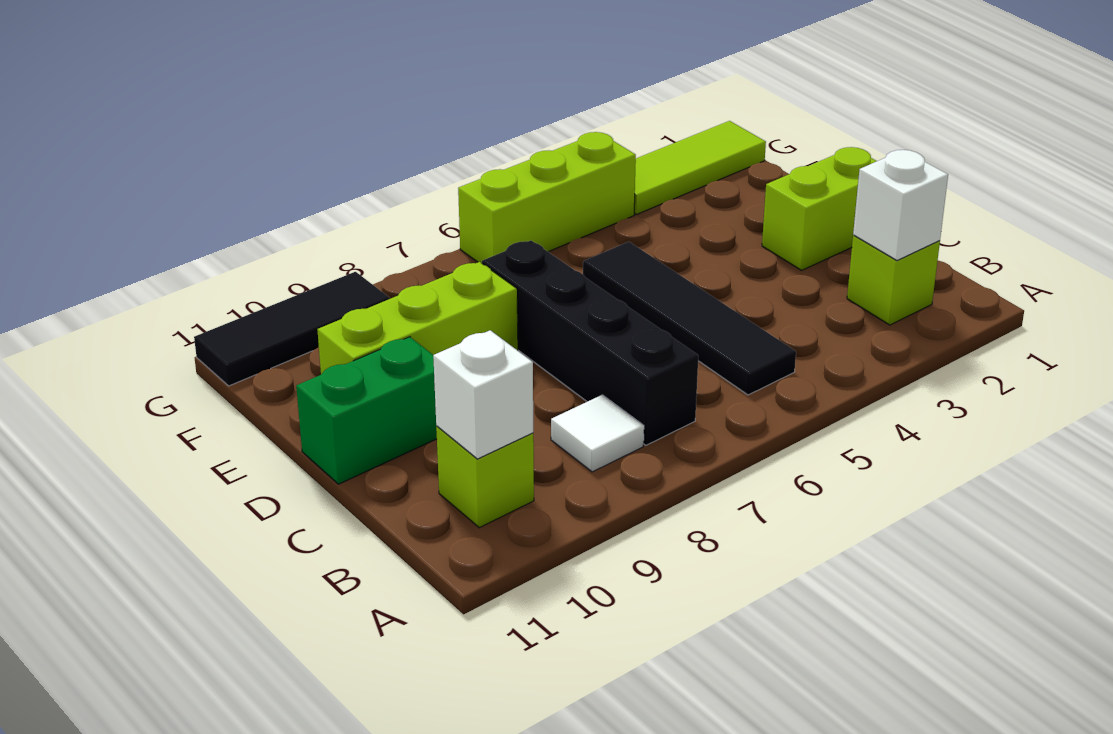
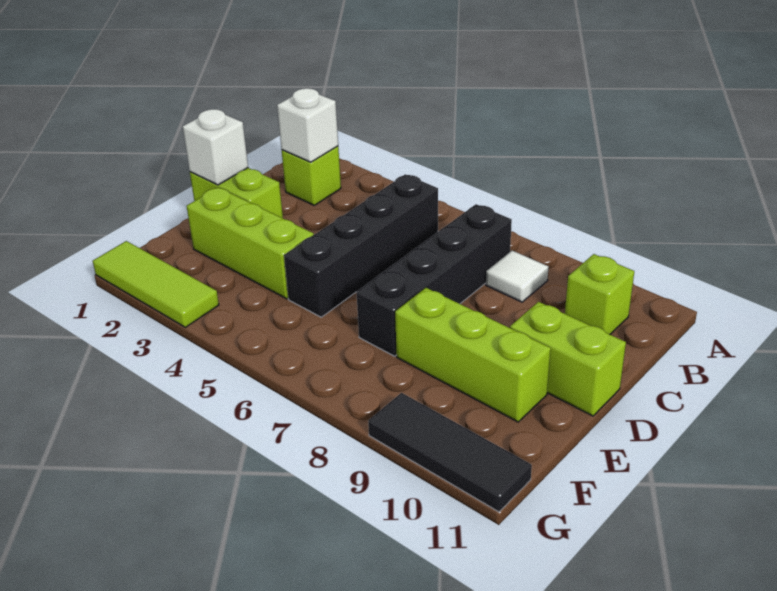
black tile B5:E5 level 1 -> black brick B5:E5 level 1
white brick B10 level 2 -> white brick D1 level 2
green brick D10:D11 level 1 -> lime brick D10:D11 level 1
lime brick G4:G6 level 1 -> lime brick E2:E4 level 1

